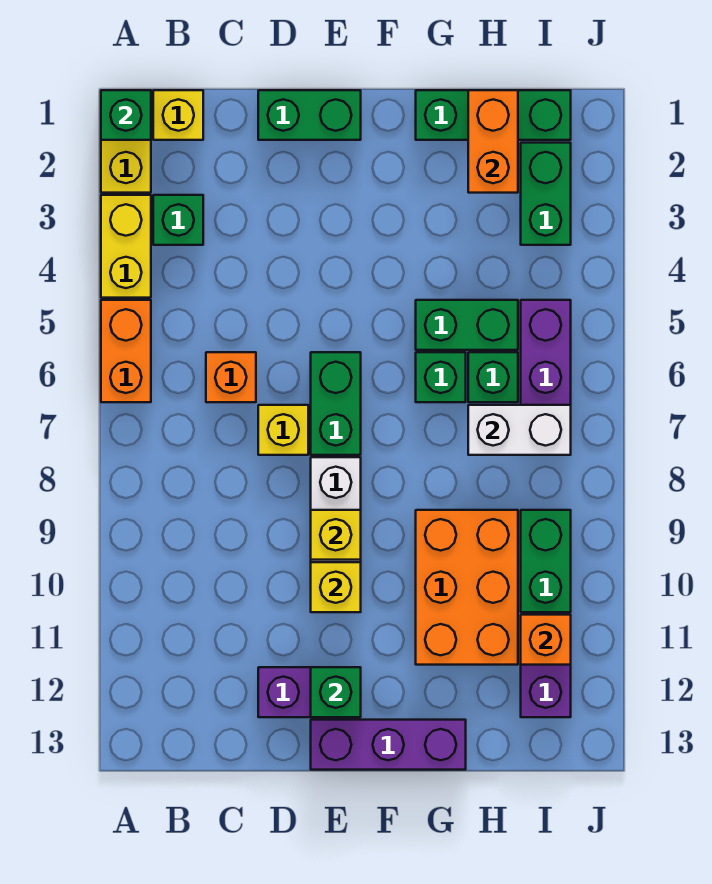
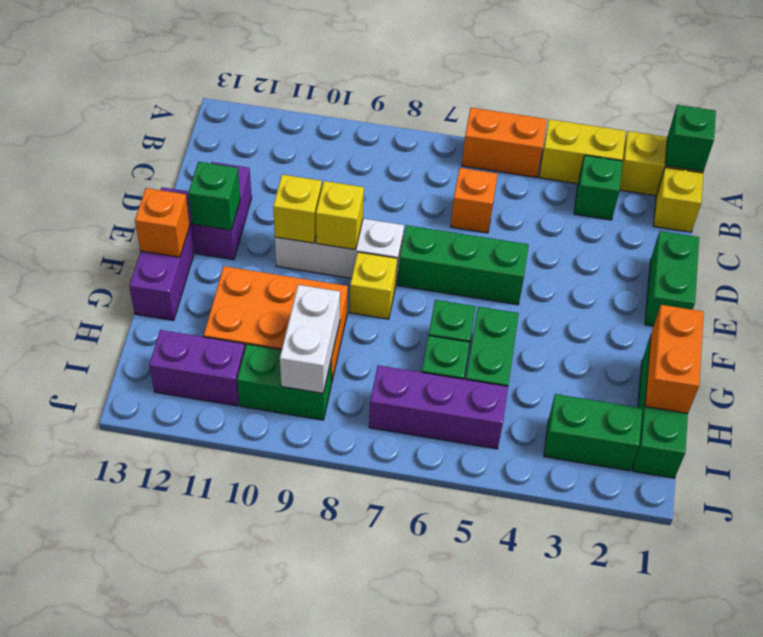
yellow brick D7 level 1 -> yellow brick F8 level 1
green brick E6:E7 level 1 -> green brick E5:E7 level 1
orange brick H1:H2 level 2 -> orange brick G1:H1 level 2
white brick H7:I7 level 2 -> white brick H9:I9 level 2
orange brick I11 level 2 -> orange brick F13 level 2

